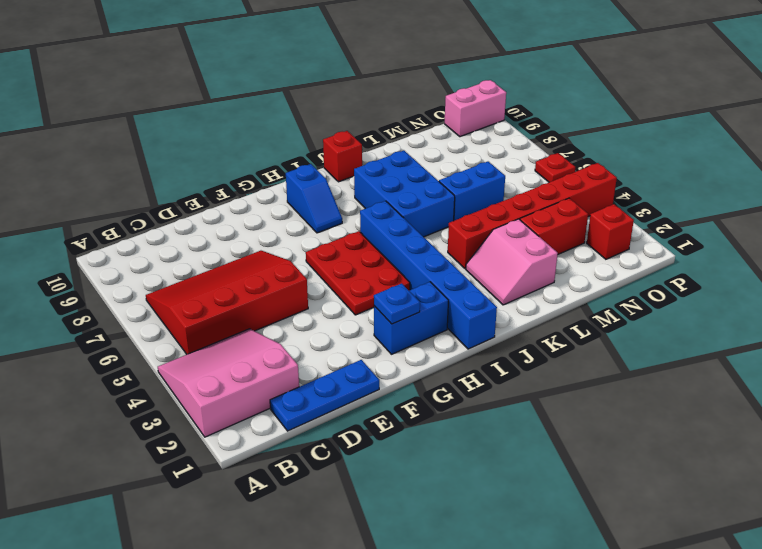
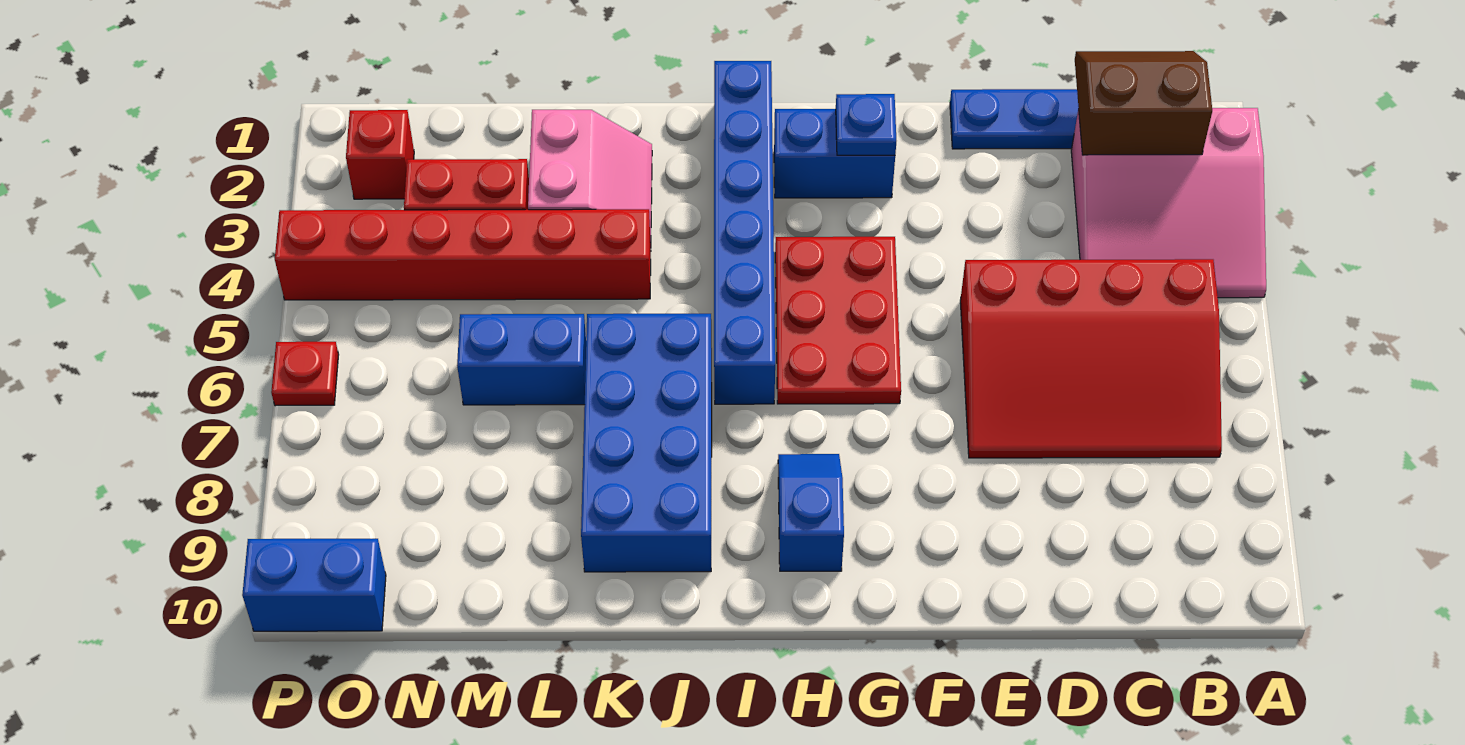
none -> brown slope B1:C2 level 2 top 2
blue brick J6:K8 level 1 -> blue brick J6:K9 level 1
red brick J10 level 1 -> none
pink brick O10:P10 level 1 -> blue brick O10:P10 level 1

